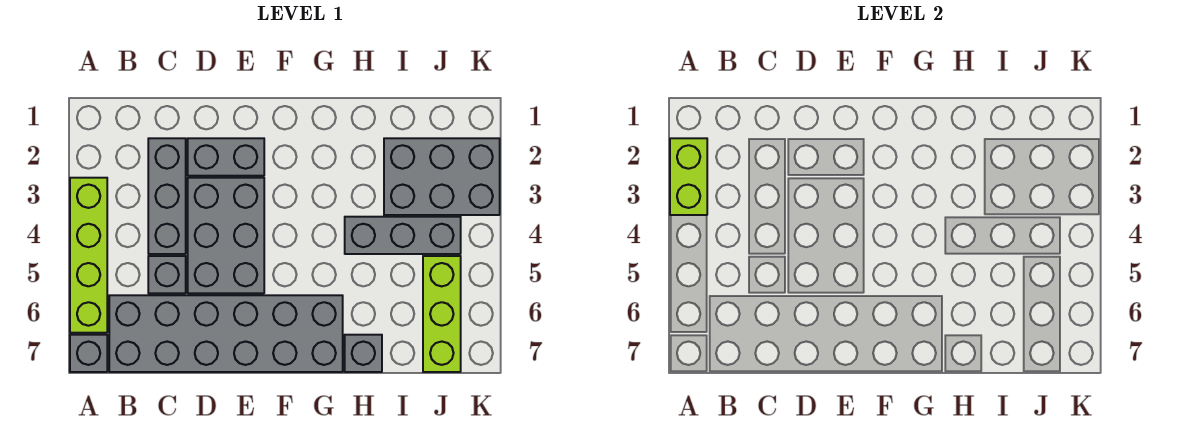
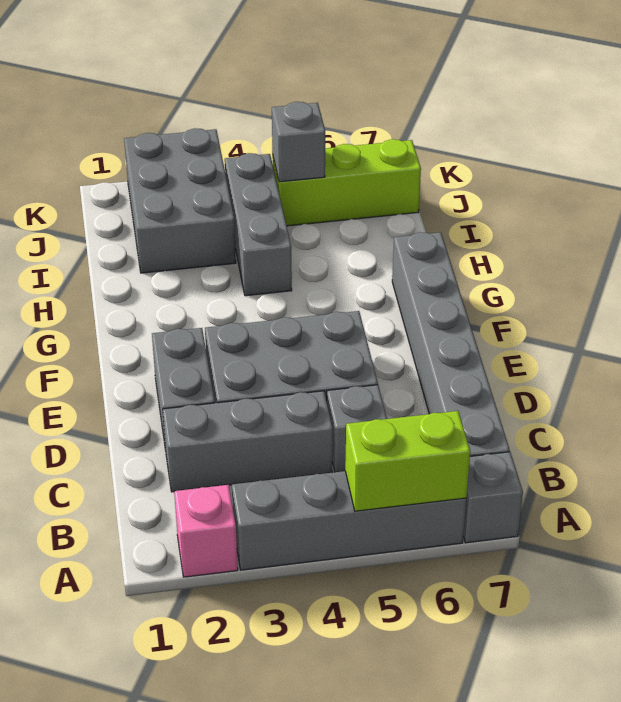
none -> pink brick A2 level 1
lime brick A2:A3 level 2 -> lime brick A5:A6 level 2
lime brick A3:A6 level 1 -> grey brick A3:A6 level 1
grey brick B6:G7 level 1 -> grey brick B7:G7 level 1
grey brick H7 level 1 -> grey brick J5 level 2

